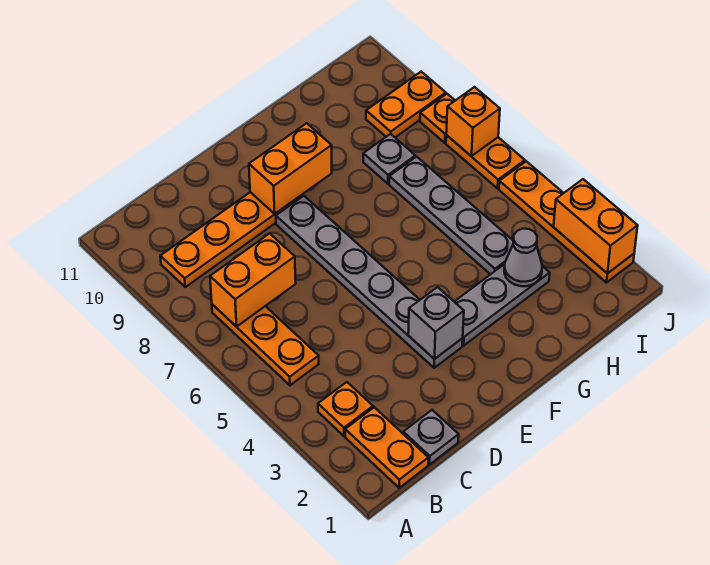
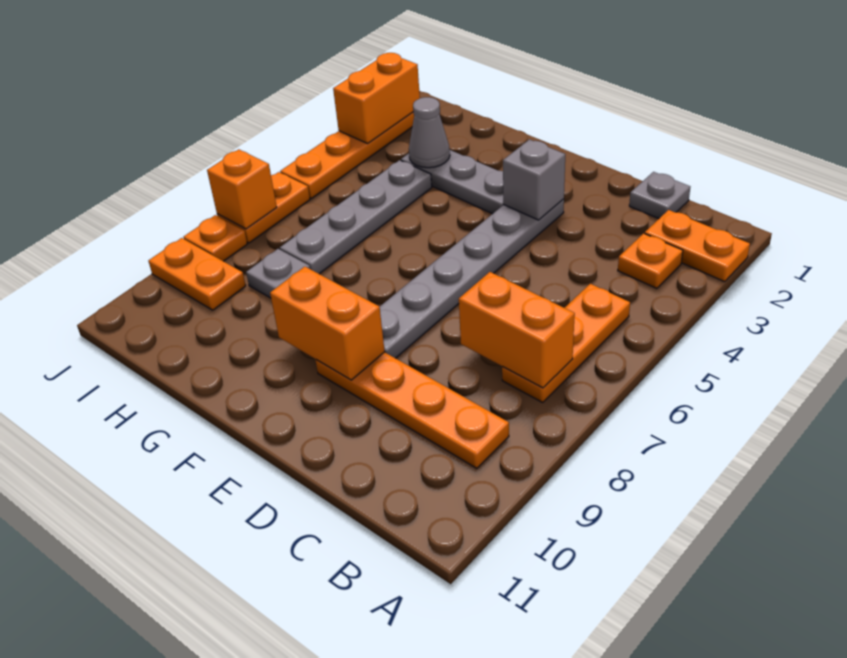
orange plate B1:B2 level 1 -> orange plate A2:B2 level 1

